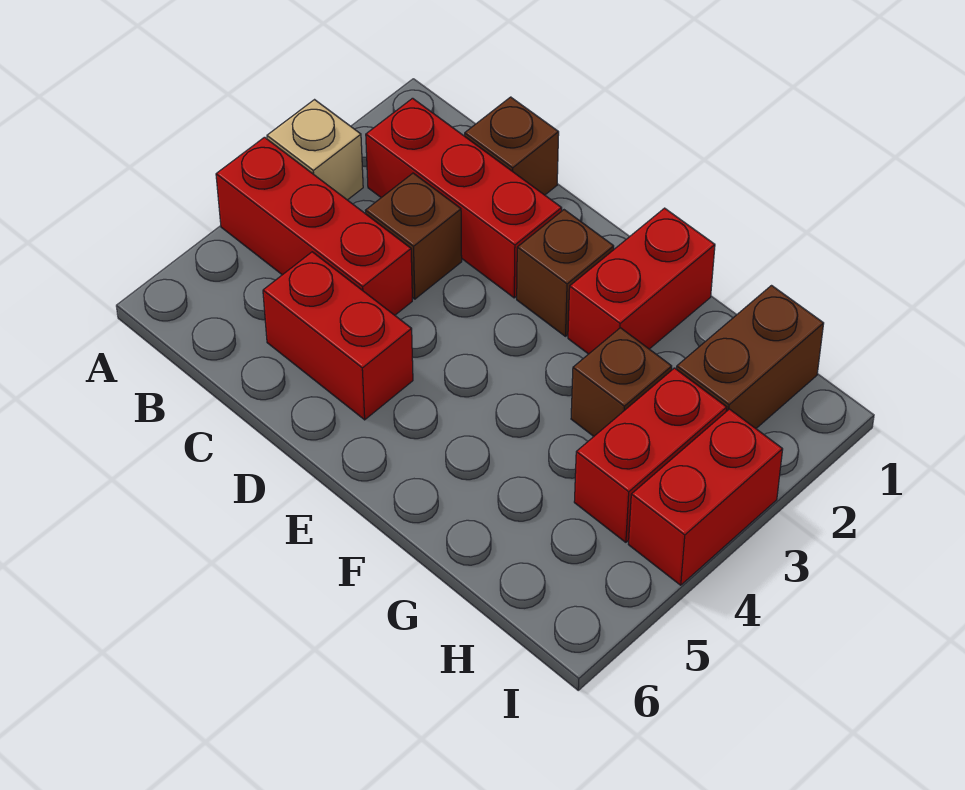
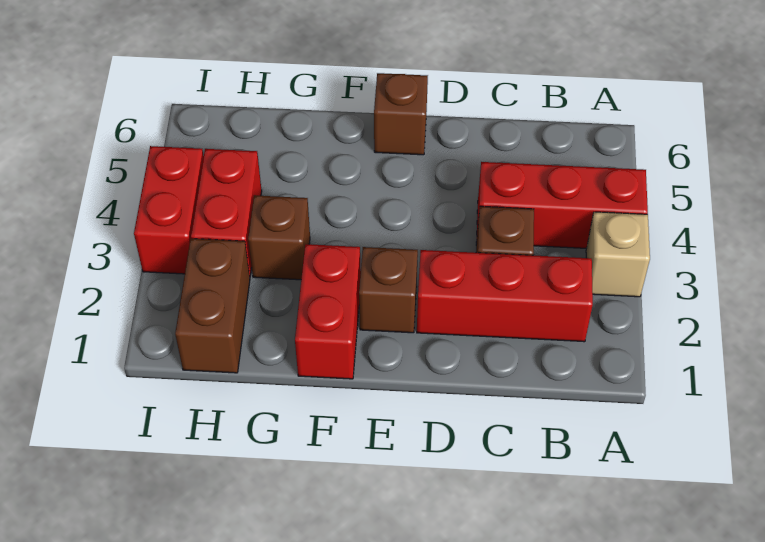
brown brick C1 level 1 -> brown brick E6 level 1
red brick C5:D5 level 1 -> none

